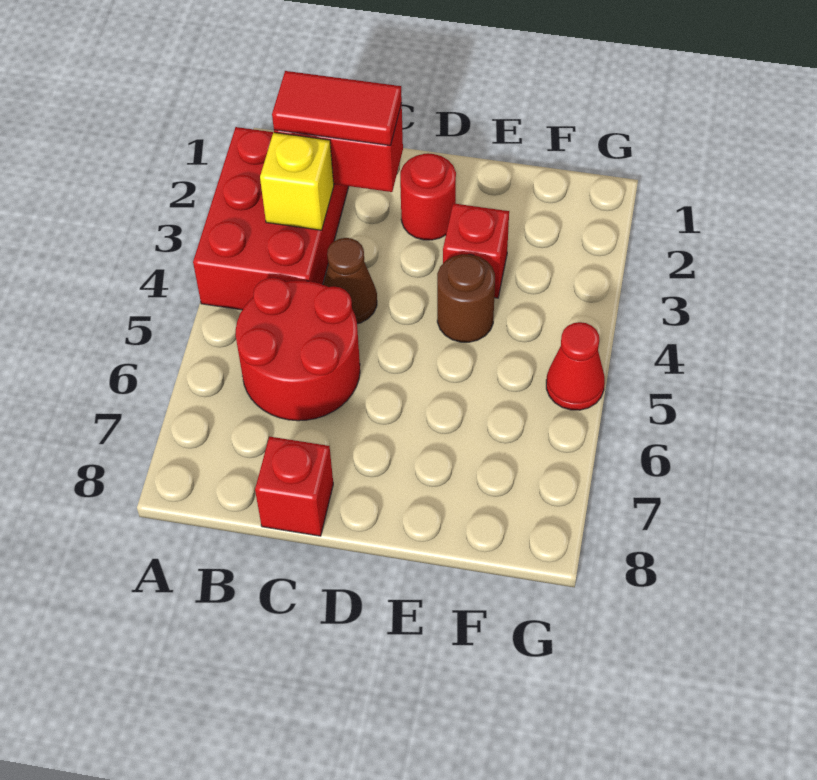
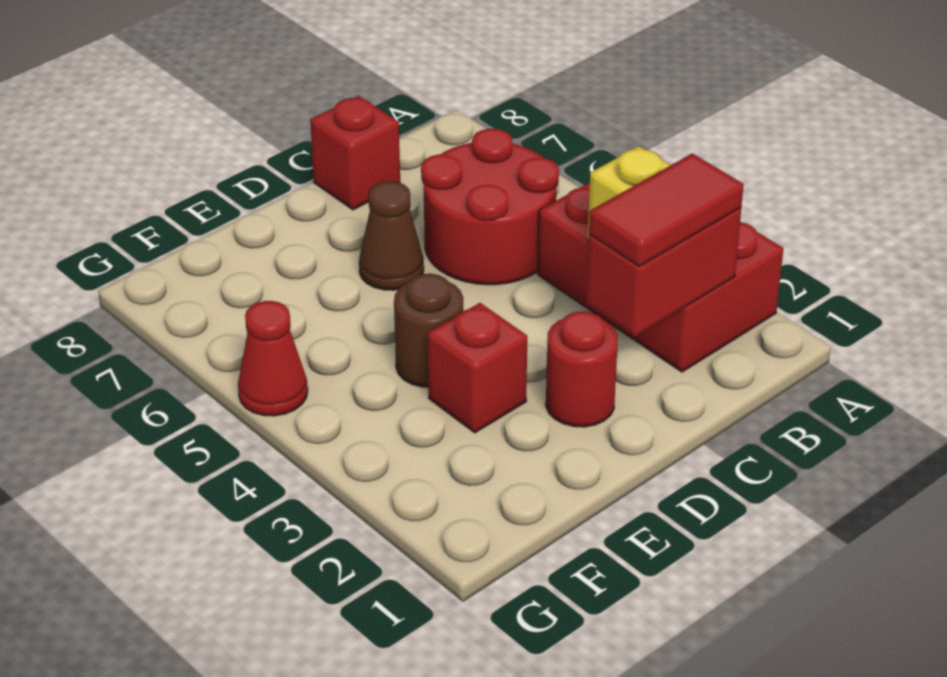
brown cone C4 level 1 -> brown cone D6 level 1

